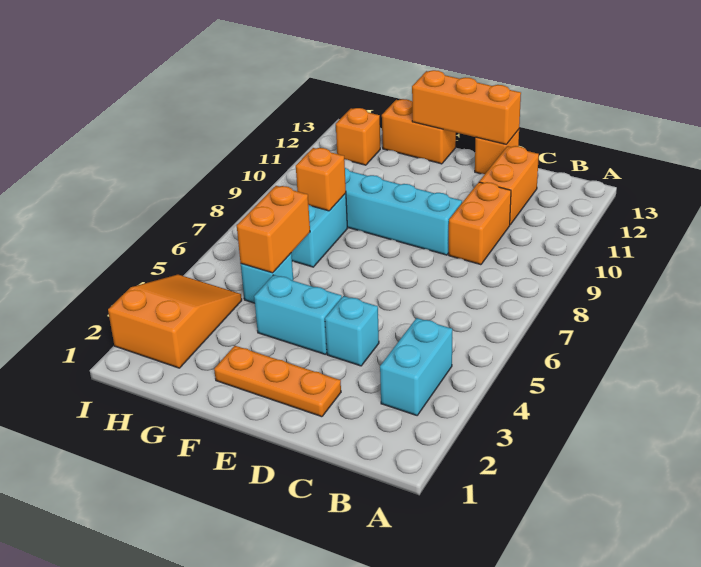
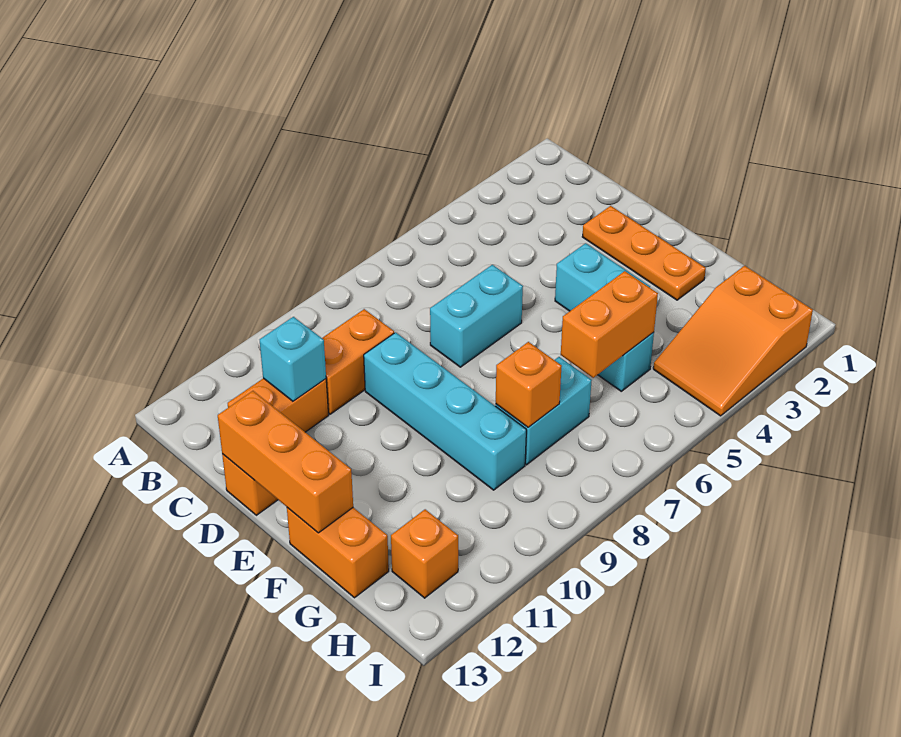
cyan brick B3:B4 level 1 -> cyan brick D6:D7 level 1
cyan brick D4 level 1 -> cyan brick C11 level 2

